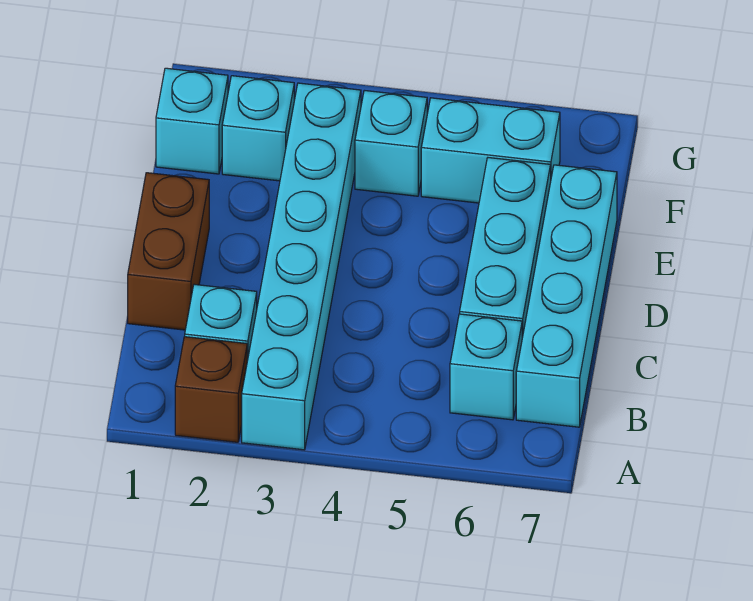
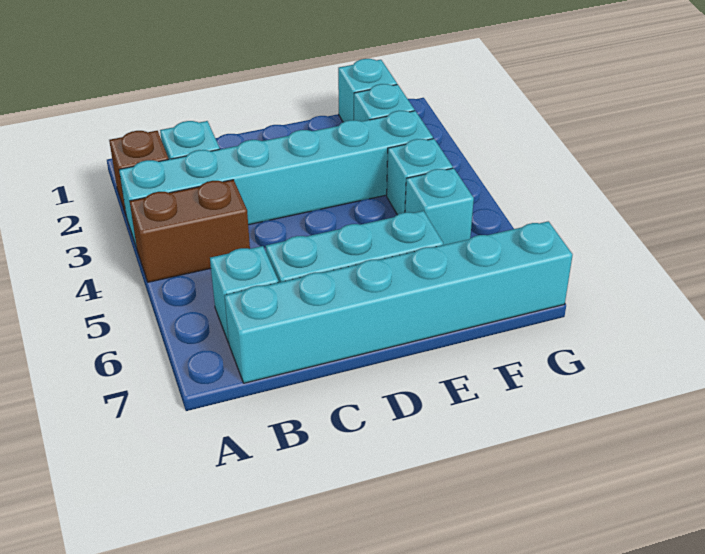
cyan brick B7:E7 level 1 -> cyan brick B7:G7 level 1
brown brick C1:D1 level 1 -> brown brick A4:B4 level 1
cyan brick F5:F6 level 1 -> cyan brick F5 level 1

